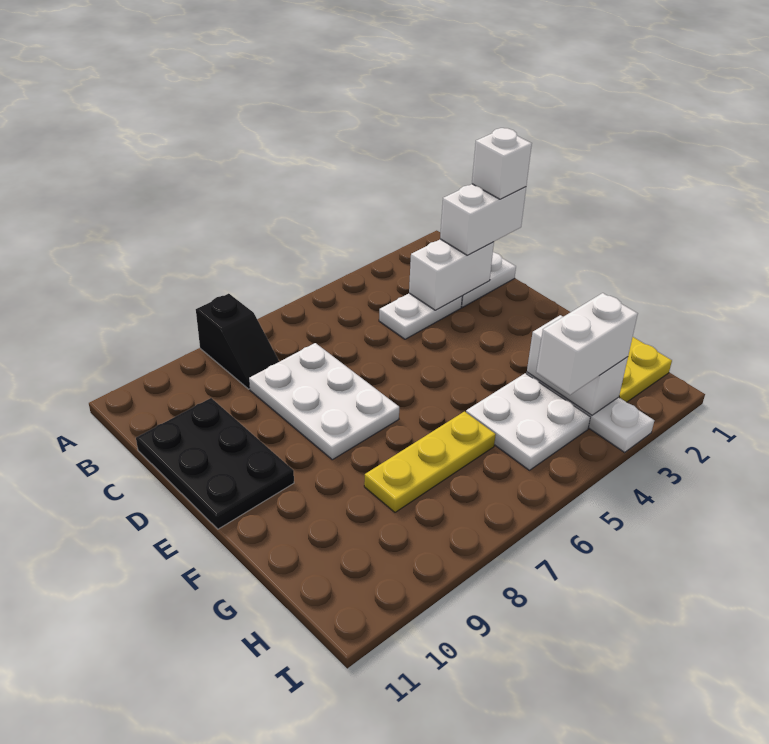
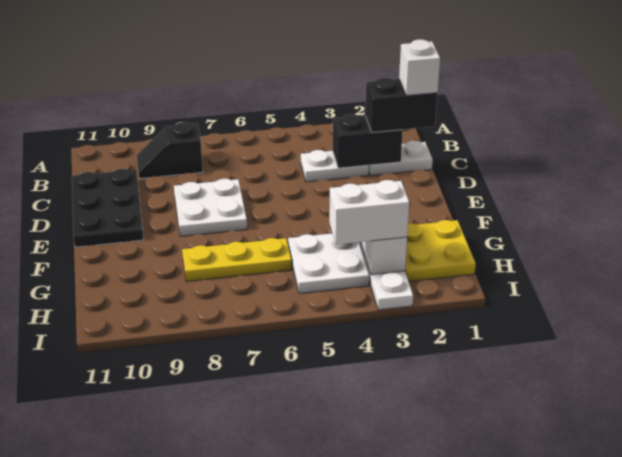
black slope A8:B8 level 1 top A -> black slope B8:B9 level 1 top 8
white brick C1:C2 level 3 -> black brick C1:C2 level 3
white brick C2:C3 level 2 -> black brick C2:C3 level 2
white plate C7:E8 level 1 -> white plate D7:E8 level 1

